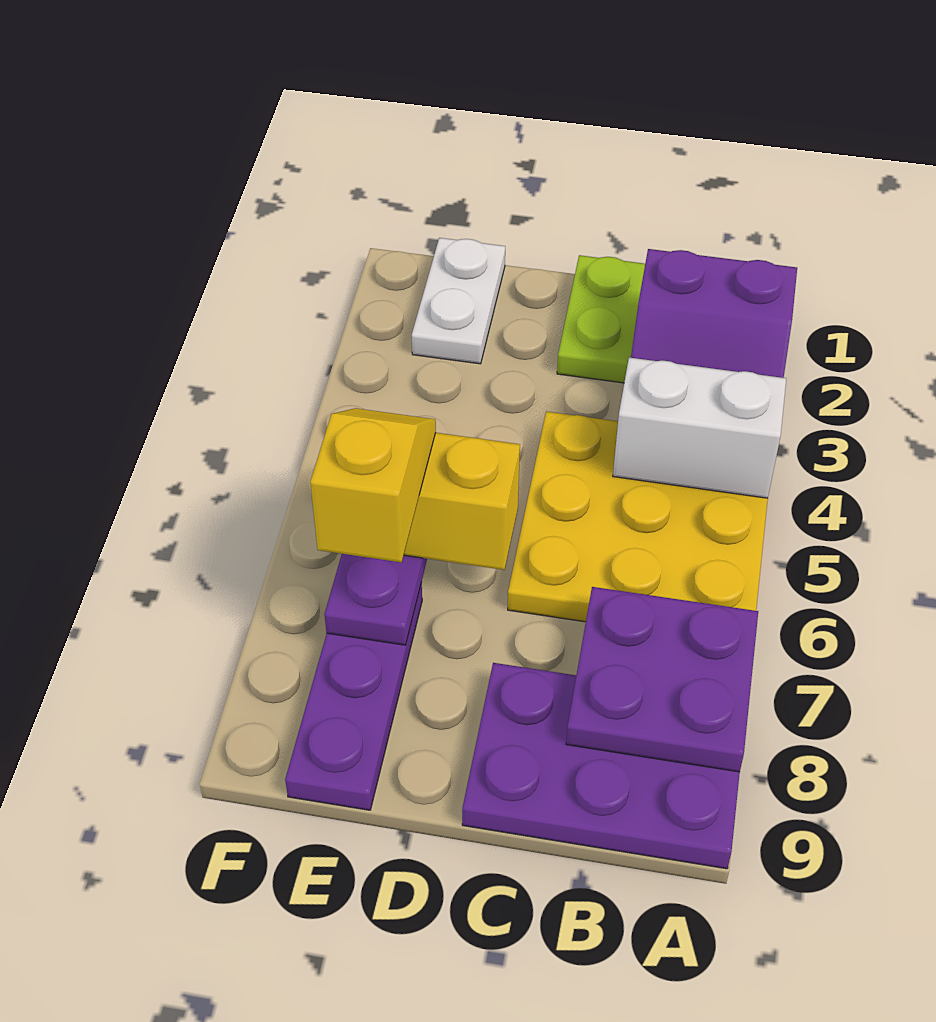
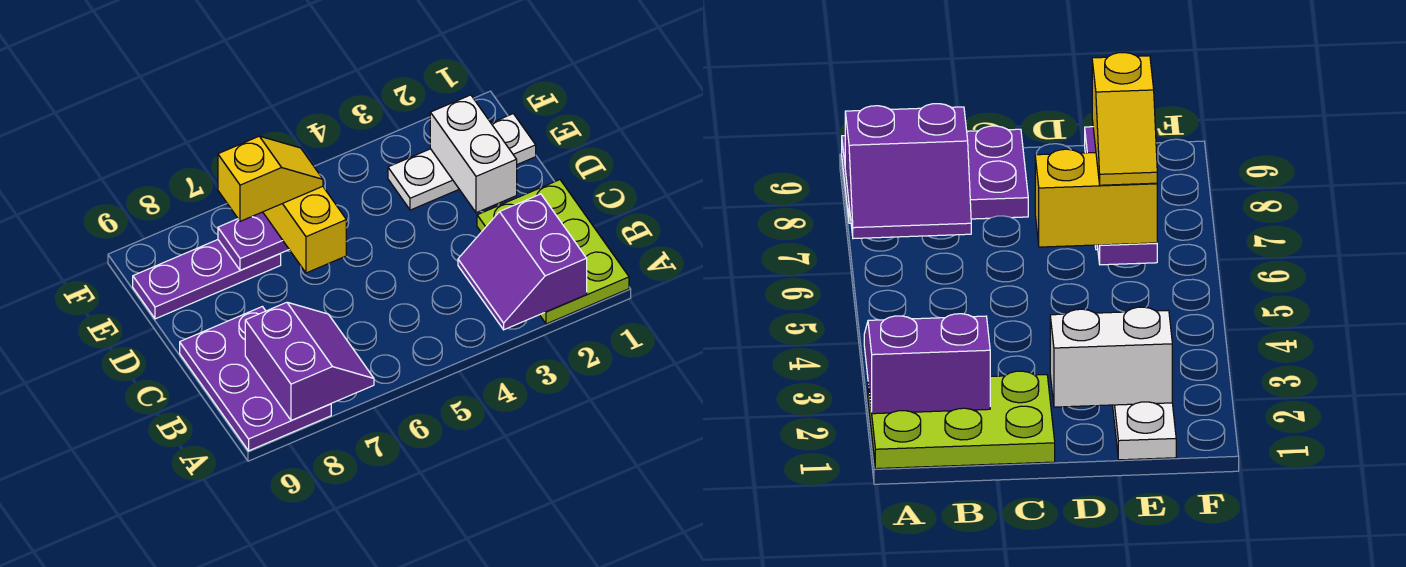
yellow plate A4:C6 level 1 -> none
white brick A4:B4 level 2 -> white brick D2:E2 level 2
purple plate A7:B8 level 2 -> purple slope A7:B8 level 2 top 8
white plate E1:E2 level 1 -> white plate E1:E3 level 1

